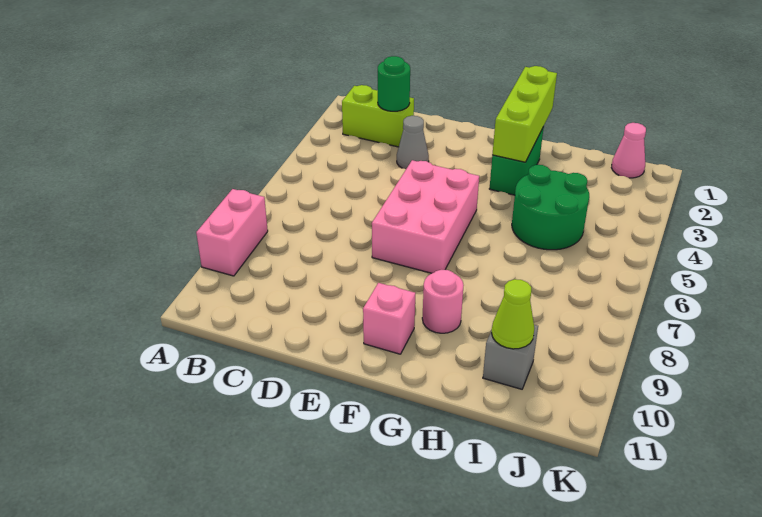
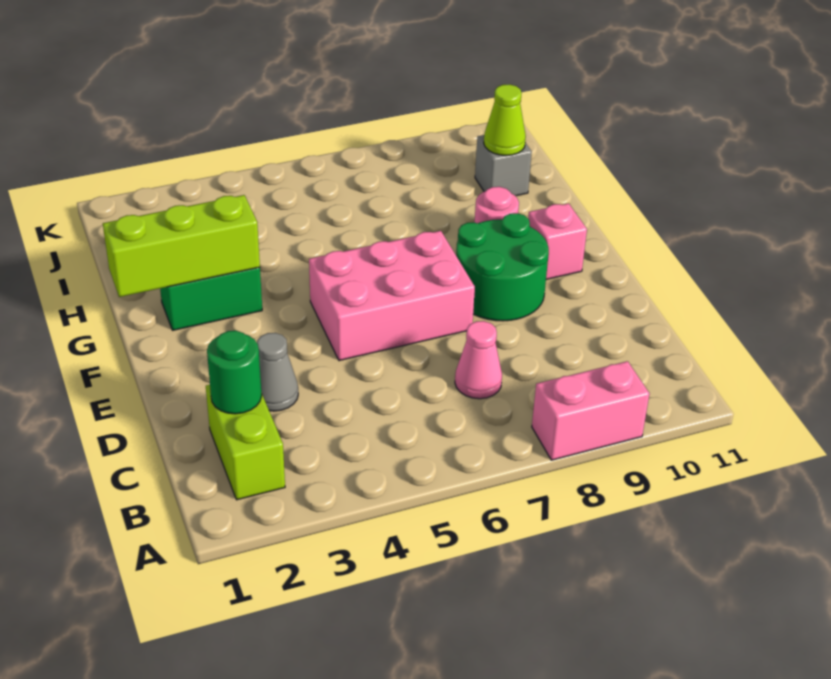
green round brick H4:I5 level 1 -> green round brick E8:F9 level 1
pink cone J1 level 1 -> pink cone C7 level 1

